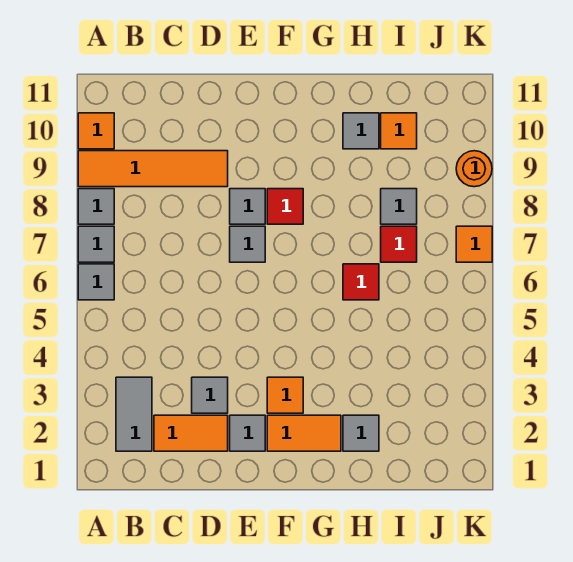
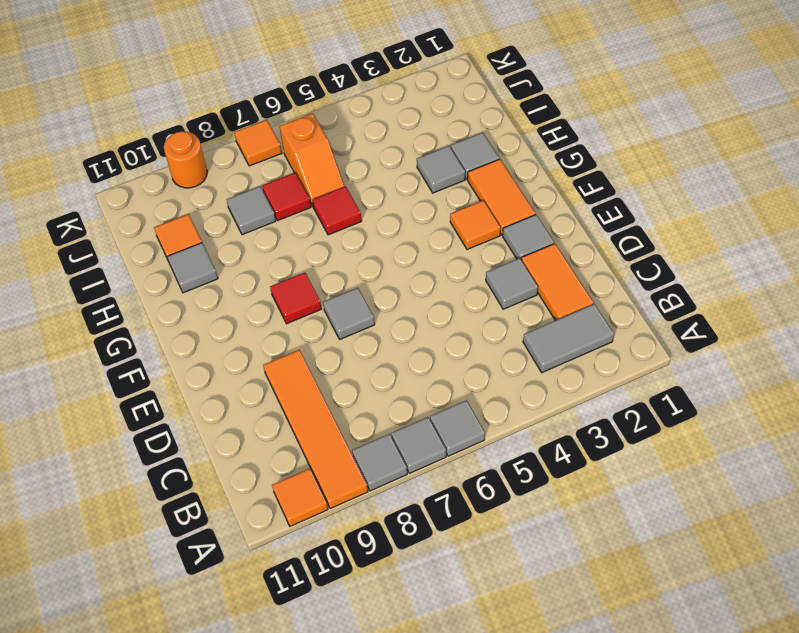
grey tile E8 level 1 -> grey tile H3 level 1
none -> orange slope I6:J6 level 1 top J

